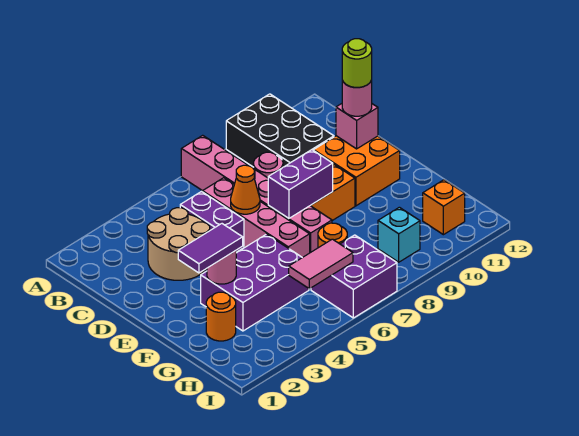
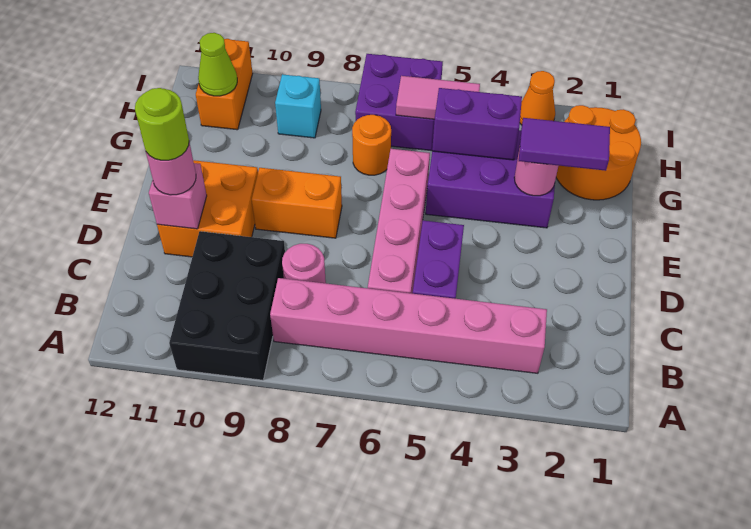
pink brick A7:F7 level 1 -> pink brick B3:B8 level 1
tan round brick C3:D4 level 1 -> none
orange cone D6 level 2 -> orange cone I3 level 1
purple brick E7:E8 level 2 -> purple brick G4:G5 level 2
orange round brick G2 level 1 -> orange round brick G1:H2 level 1
orange brick H11 level 1 -> orange brick H11:I11 level 1
none -> lime cone H11 level 2

